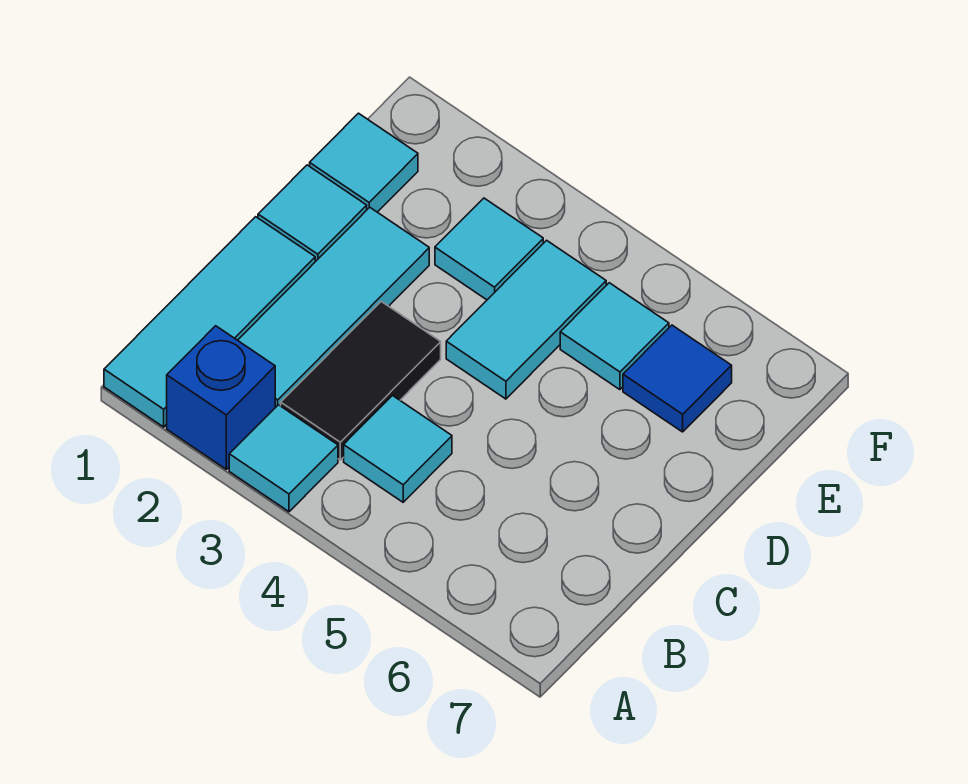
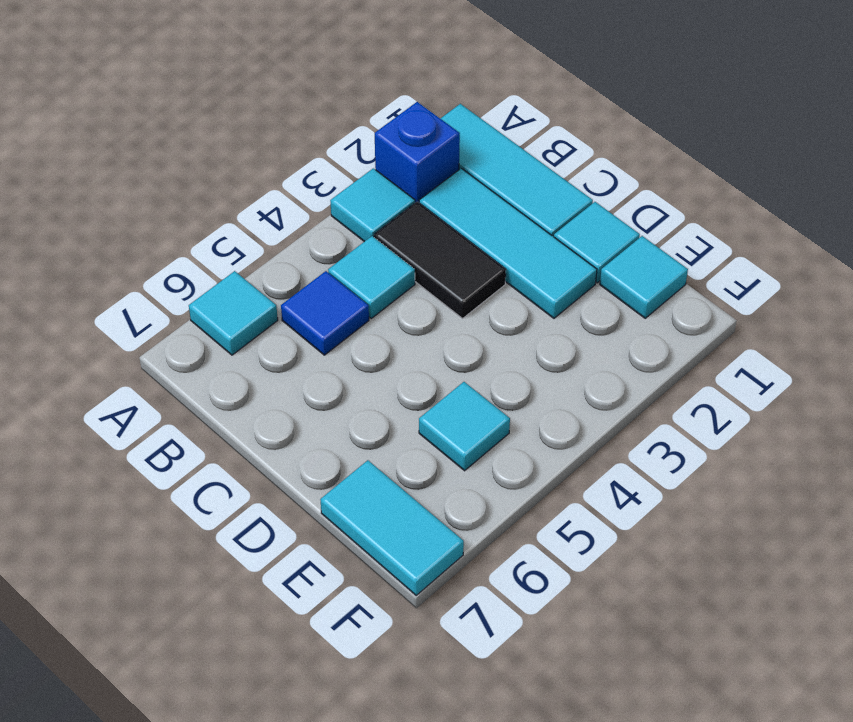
cyan tile D4:E4 level 1 -> cyan tile E7:F7 level 1
cyan tile E3 level 1 -> cyan tile A6 level 1
blue tile E6 level 1 -> blue tile B5 level 1

